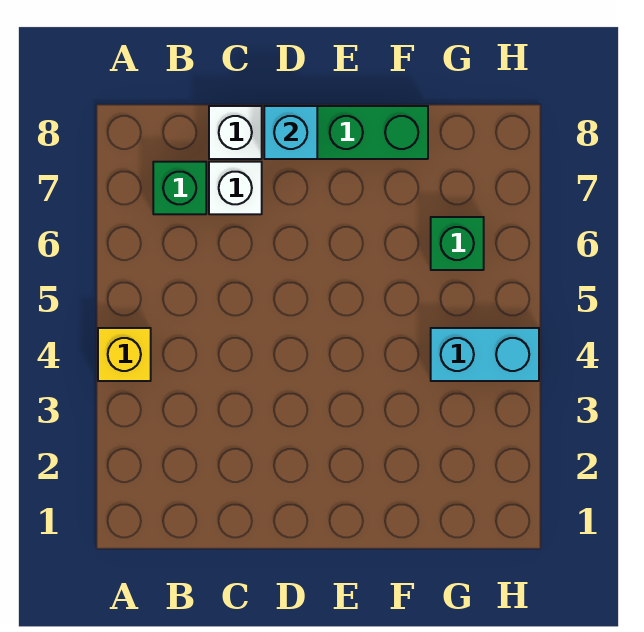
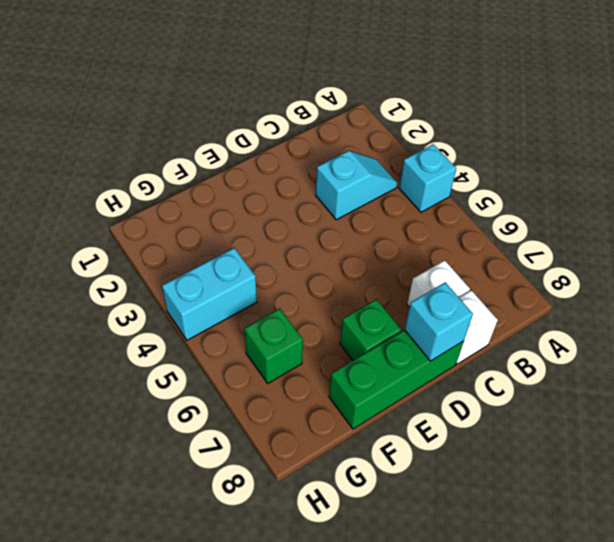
yellow brick A4 level 1 -> cyan brick A4 level 1
none -> cyan slope B3:C3 level 1 top C
green brick B7 level 1 -> green brick E7 level 1

